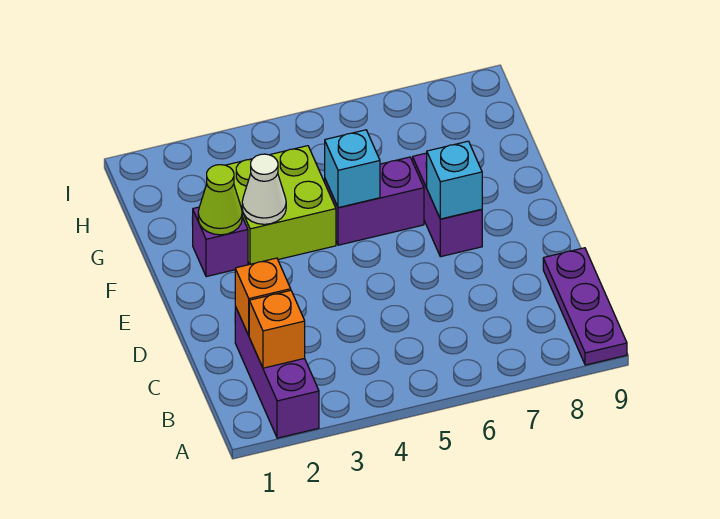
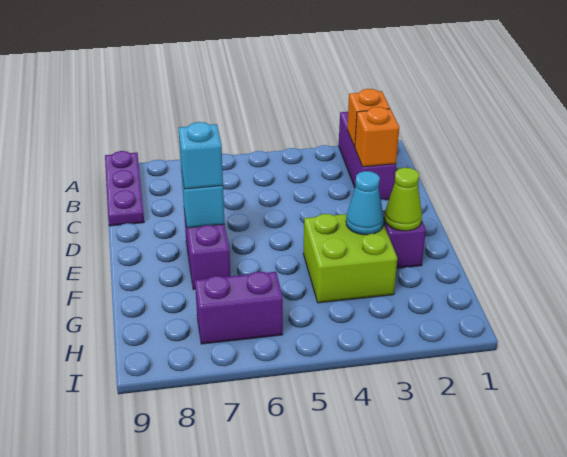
white cone F3 level 2 -> cyan cone F3 level 2
purple brick F5:F6 level 1 -> purple brick H6:H7 level 1
cyan brick F5 level 2 -> cyan brick E7 level 3

